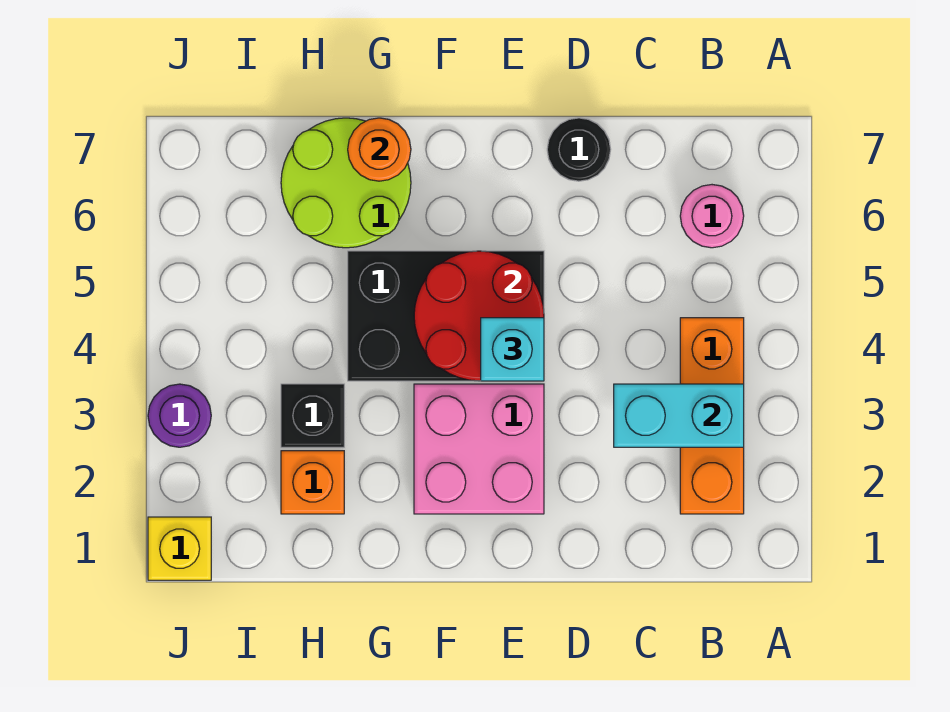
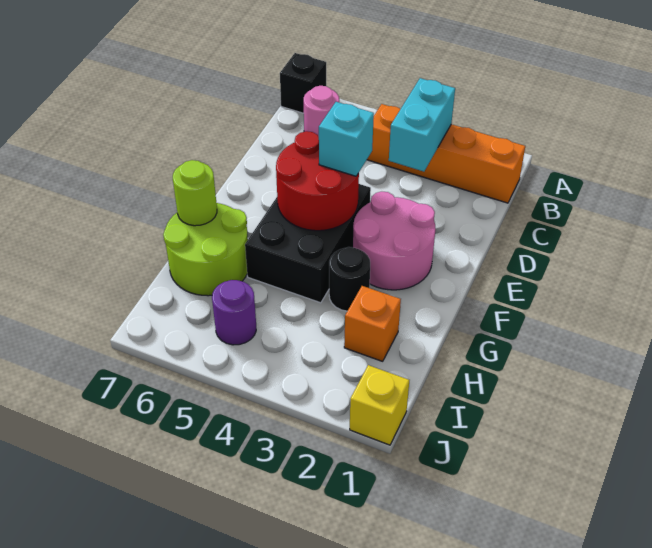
orange brick B2:B4 level 1 -> orange brick B1:B4 level 1
black round brick D7 level 1 -> black round brick G3 level 1
pink brick E2:F3 level 1 -> pink round brick E2:F3 level 1
orange round brick G7 level 2 -> lime round brick G7 level 2
black brick H3 level 1 -> black brick A7 level 1
purple round brick J3 level 1 -> purple round brick I5 level 1

